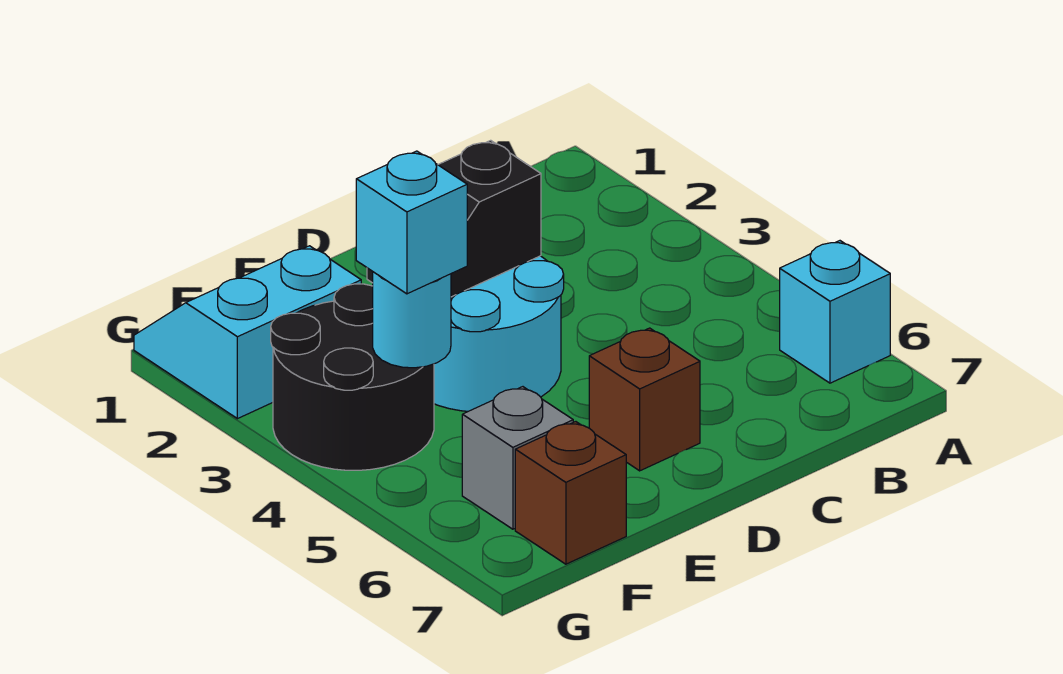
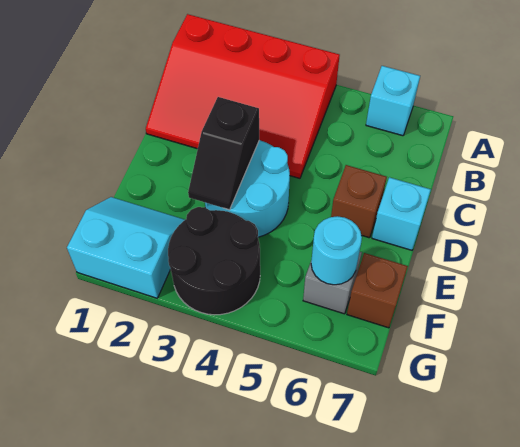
none -> red slope A1:C4 level 1 top A
cyan slope F1:G2 level 1 top 2 -> cyan slope F1:G2 level 1 top G
cyan round brick F4 level 2 -> cyan round brick F6 level 2
cyan brick F4 level 3 -> cyan brick D7 level 1

